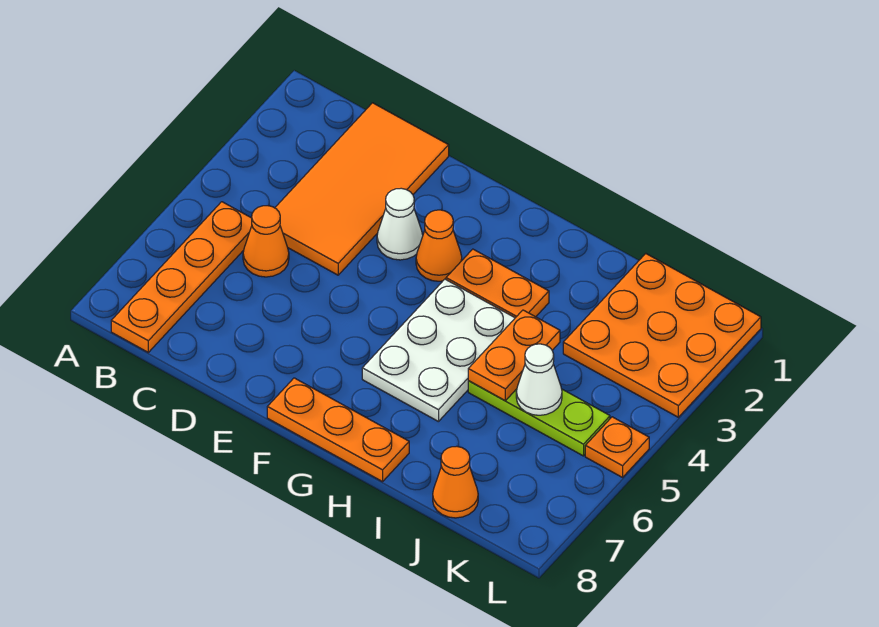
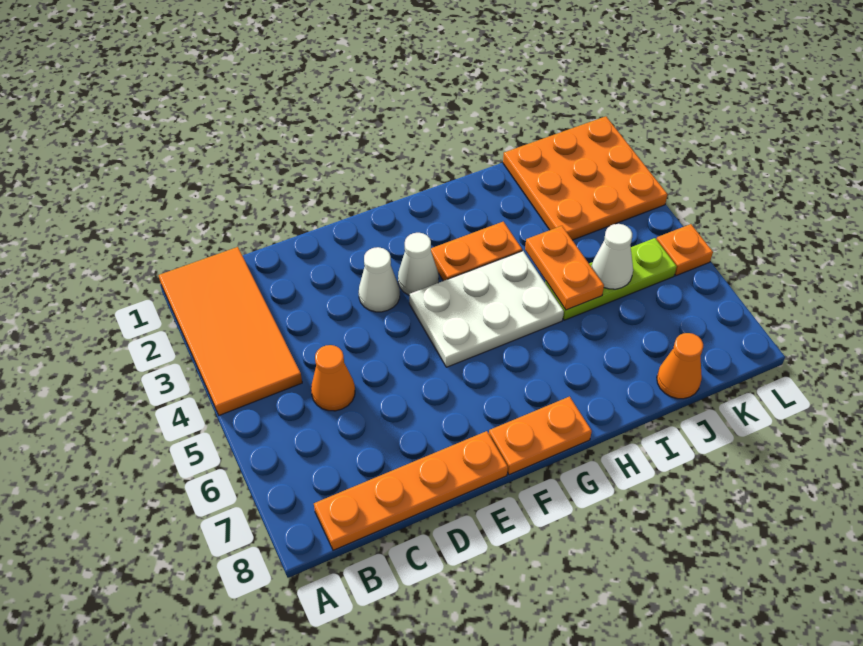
orange plate B5:B8 level 1 -> orange plate B8:E8 level 1
orange tile C1:D4 level 1 -> orange tile A1:B4 level 1
orange cone F3 level 1 -> white cone F3 level 1
orange plate F8:H8 level 1 -> orange plate F8:G8 level 1
white plate G4:H6 level 1 -> white plate F4:H5 level 1

